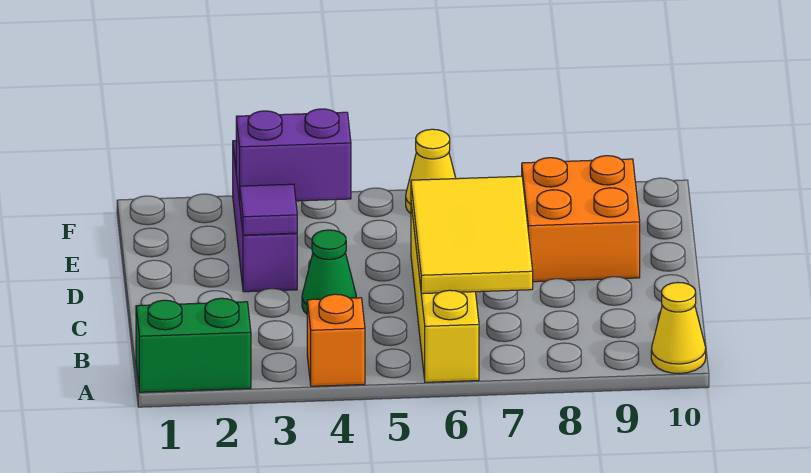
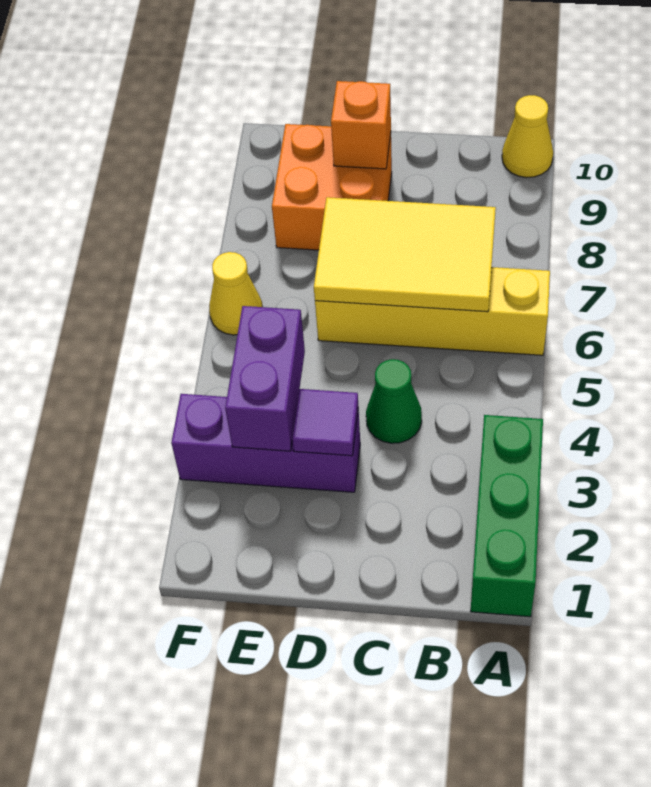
green brick A1:A2 level 1 -> green brick A1:A3 level 1
orange brick A4 level 1 -> orange brick D9 level 2

